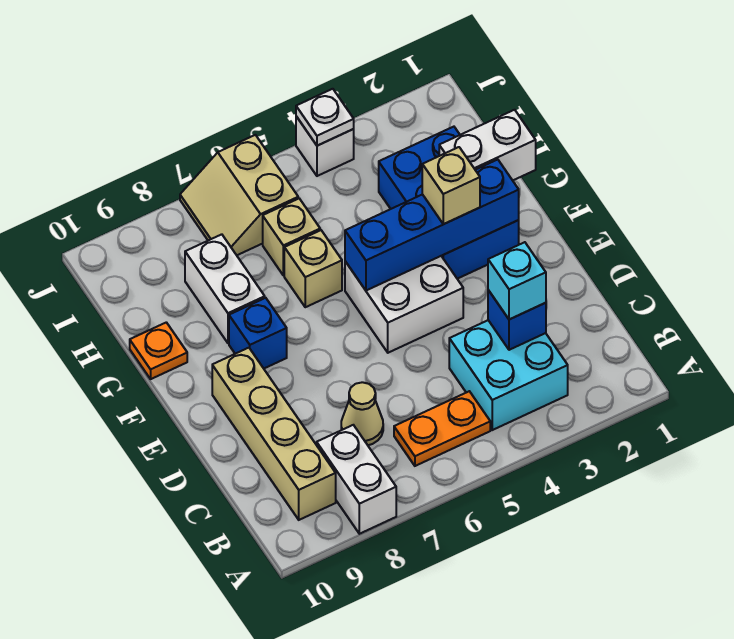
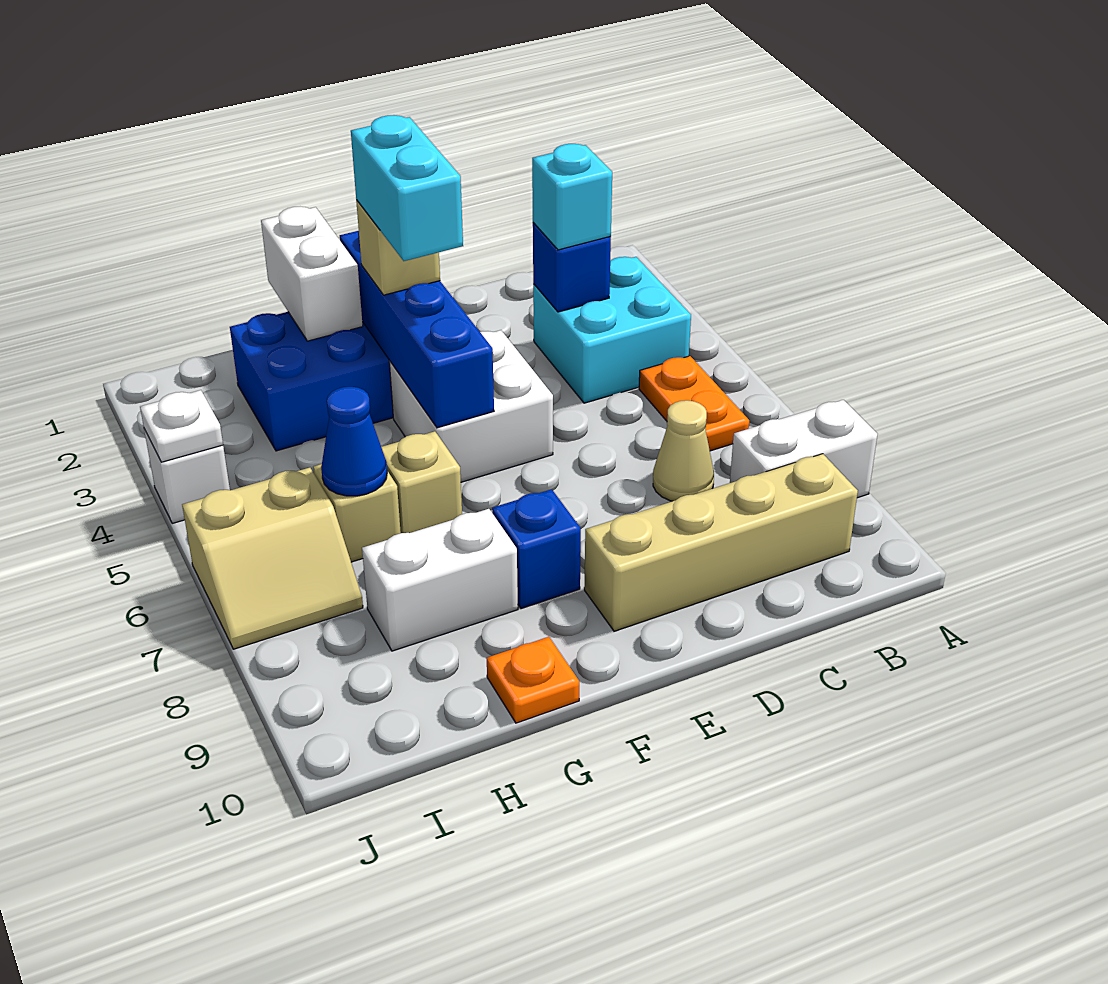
none -> cyan brick F3:F4 level 4
none -> blue cone H6 level 2

